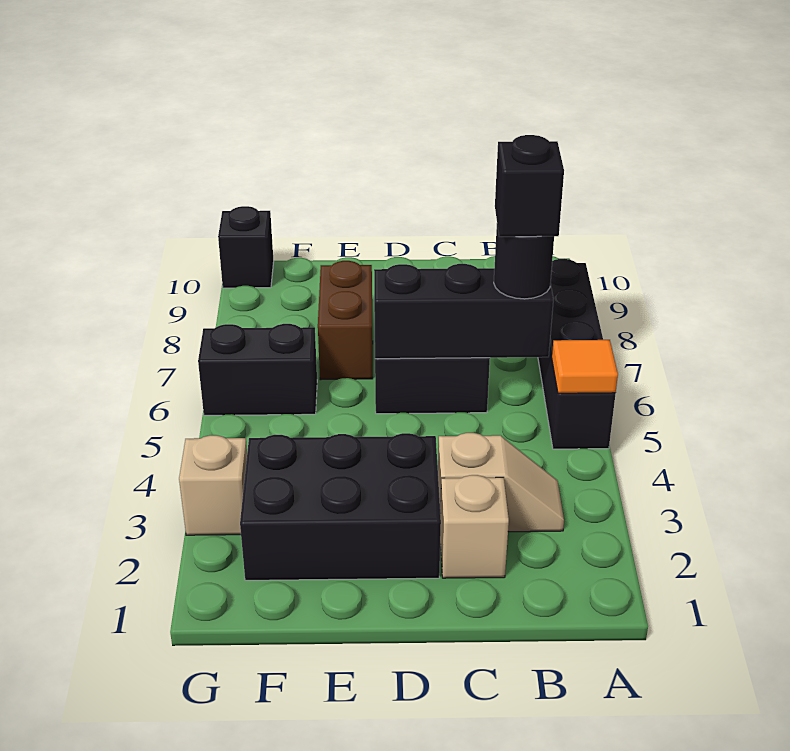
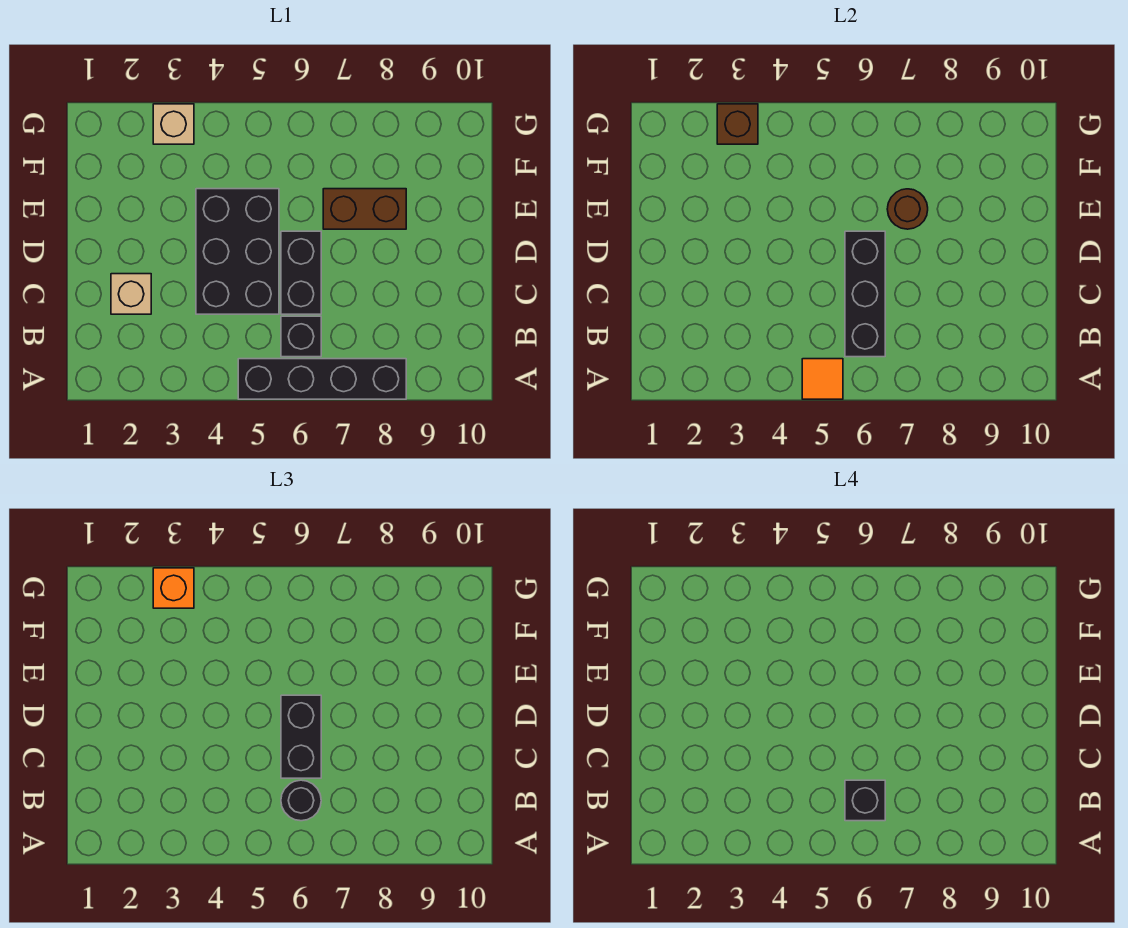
tan slope B3:C3 level 1 top C -> none
black brick D2:F3 level 1 -> black brick C4:E5 level 1
none -> brown round brick E7 level 2
black brick F6:G6 level 1 -> black brick C6:D6 level 3
none -> brown brick G3 level 2
none -> orange brick G3 level 3
black brick G10 level 1 -> black brick B6 level 1

